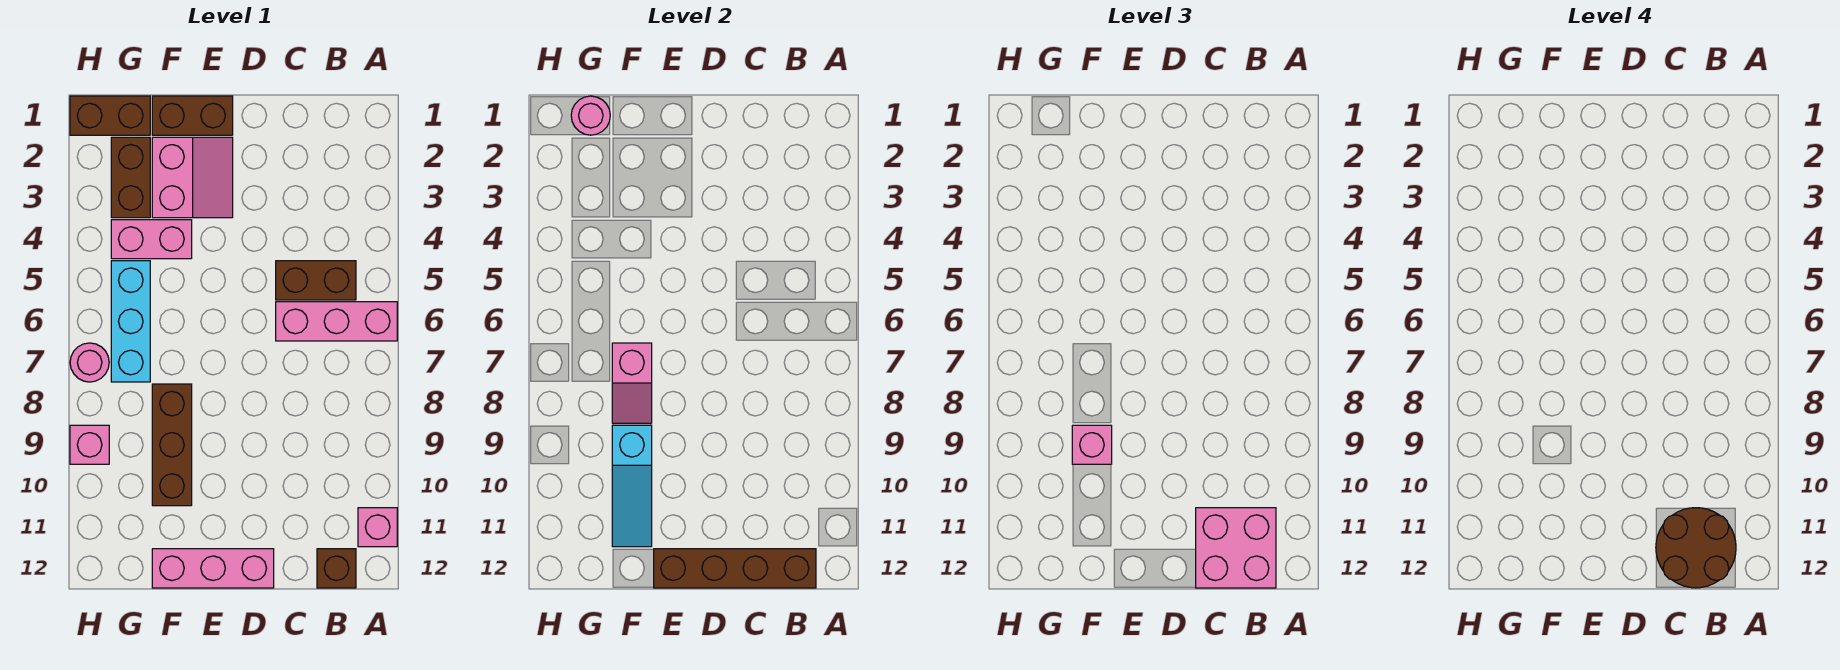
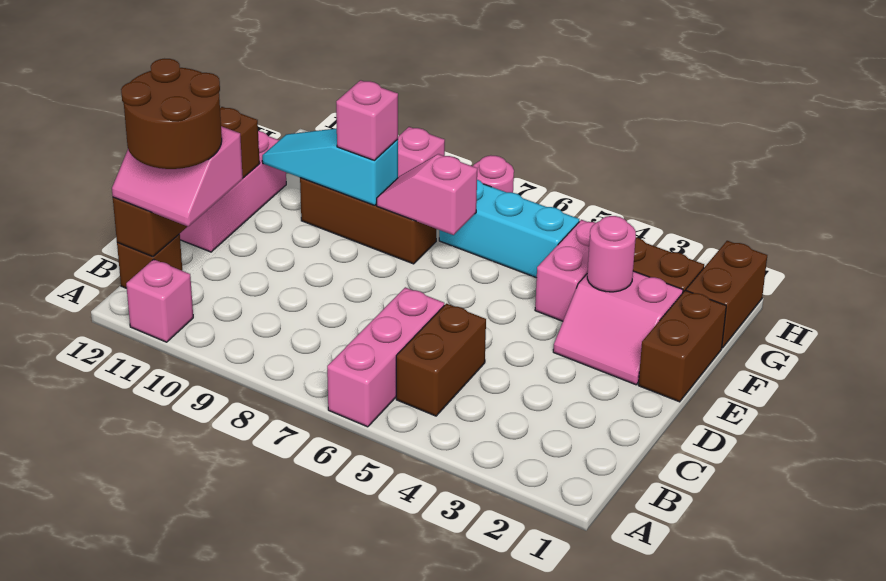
pink brick B11:C12 level 3 -> pink slope B11:C12 level 3 top C
pink round brick G1 level 2 -> pink round brick F3 level 2

